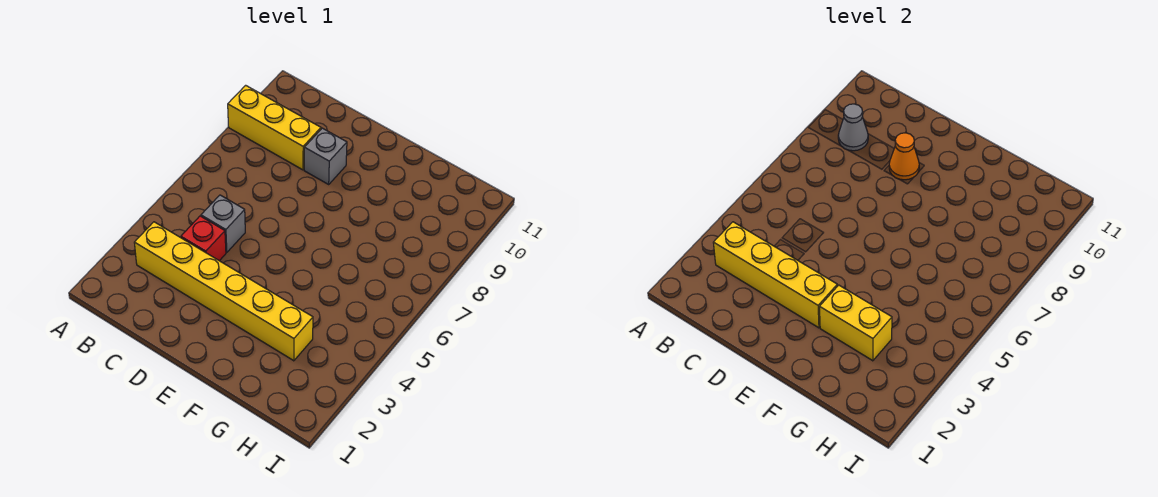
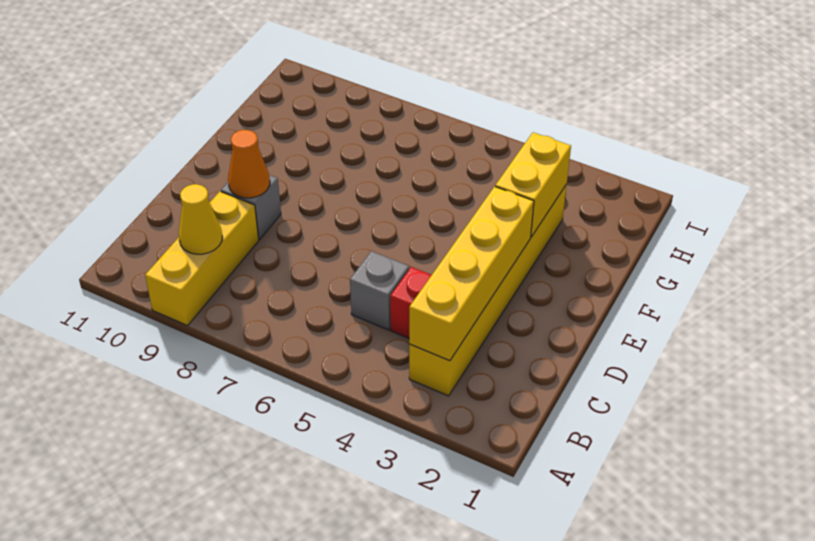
grey cone B9 level 2 -> yellow cone B9 level 2

